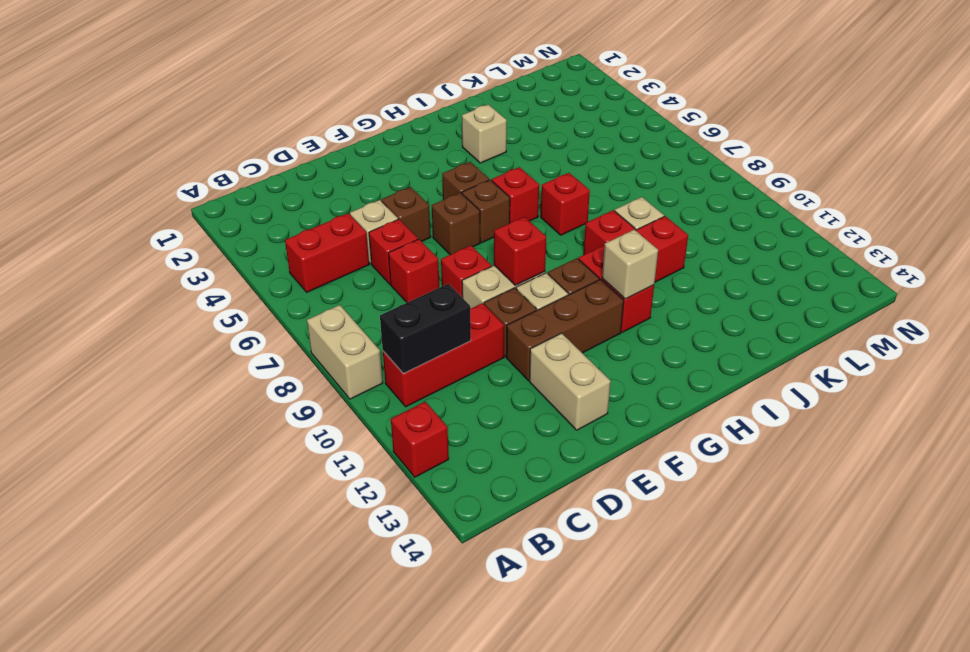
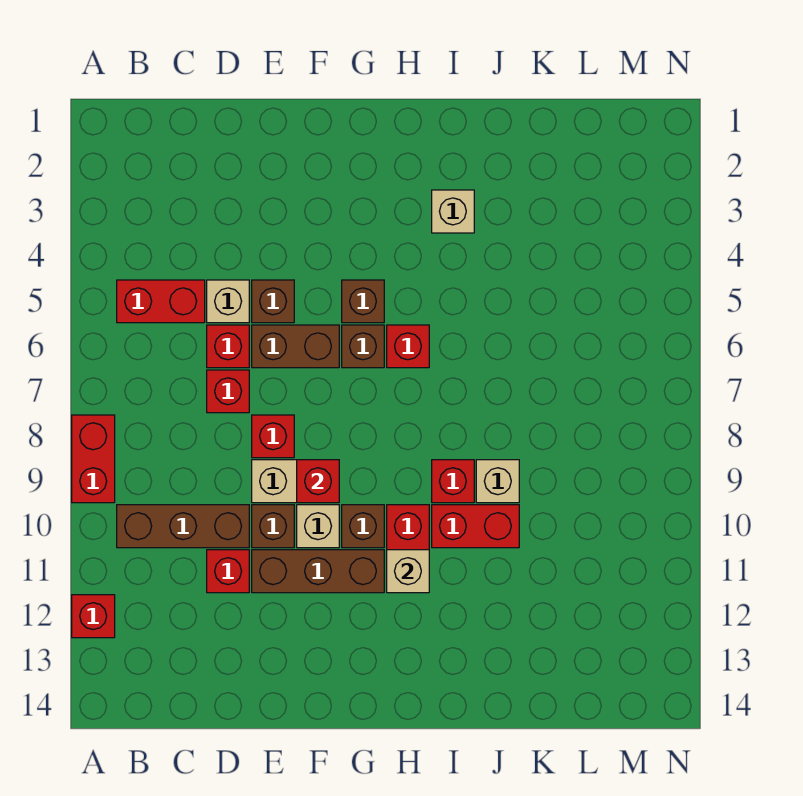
tan brick A8:A9 level 1 -> red brick A8:A9 level 1
red brick B10:D10 level 1 -> brown brick B10:D10 level 1
black brick B10:C10 level 2 -> none
tan brick E12:E13 level 1 -> none
brown brick F6 level 1 -> brown brick E6:F6 level 1
red brick I7 level 1 -> red brick D11 level 1

